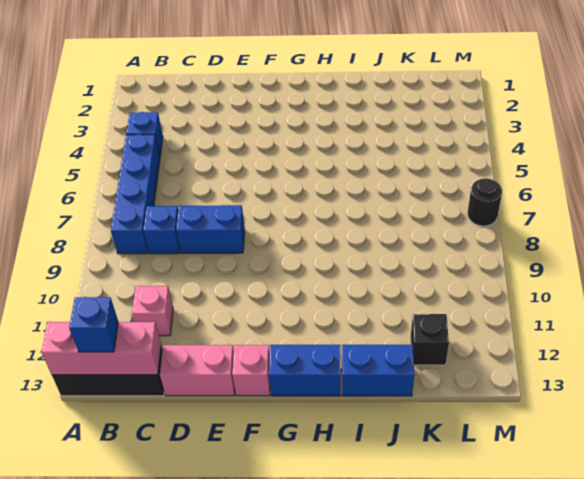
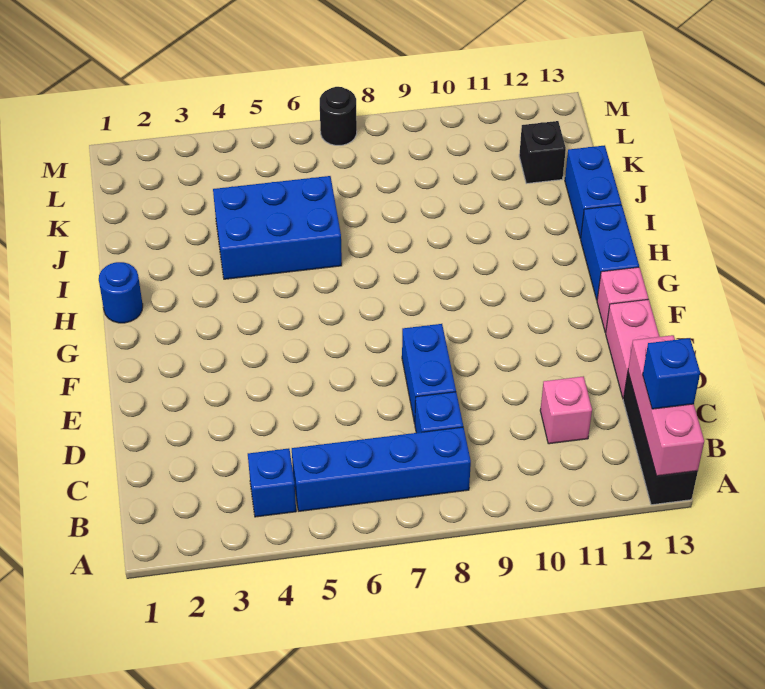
none -> blue round brick H1 level 1
none -> blue brick I4:J6 level 1

